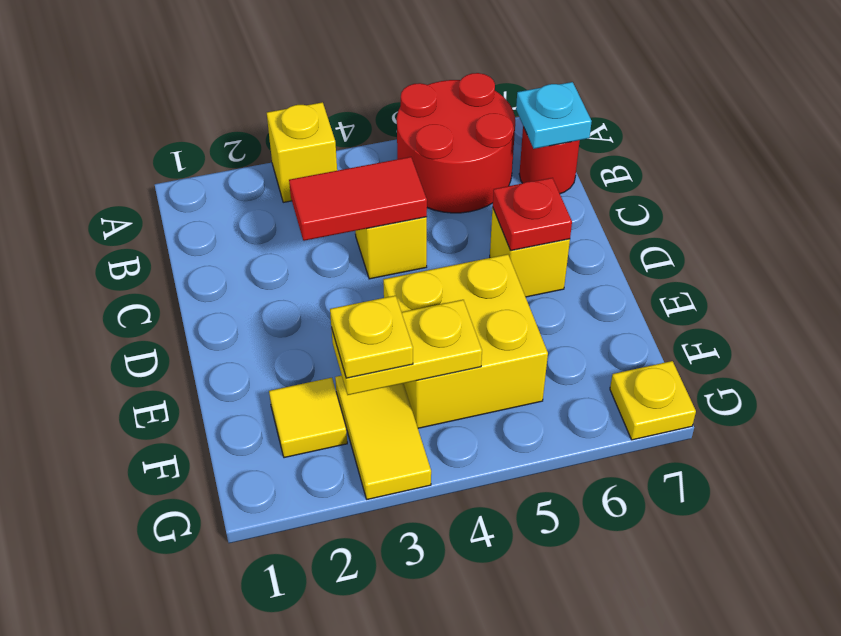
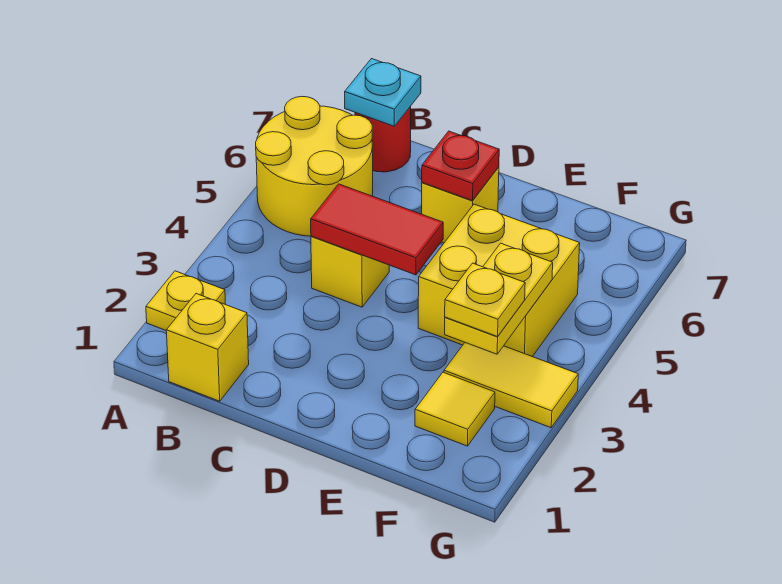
yellow brick A3 level 1 -> yellow brick B1 level 1
red round brick A5:B6 level 1 -> yellow round brick A5:B6 level 1
red tile C3:C4 level 2 -> red tile C4:D4 level 2
yellow plate G7 level 1 -> yellow plate A2 level 1

